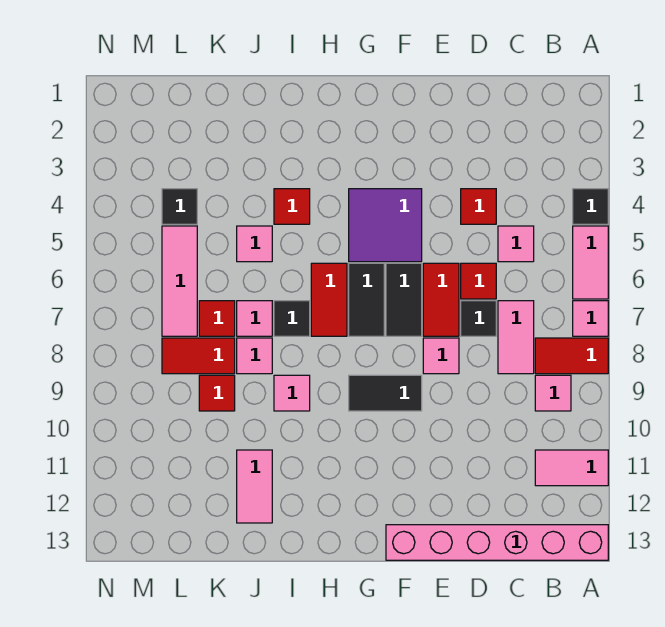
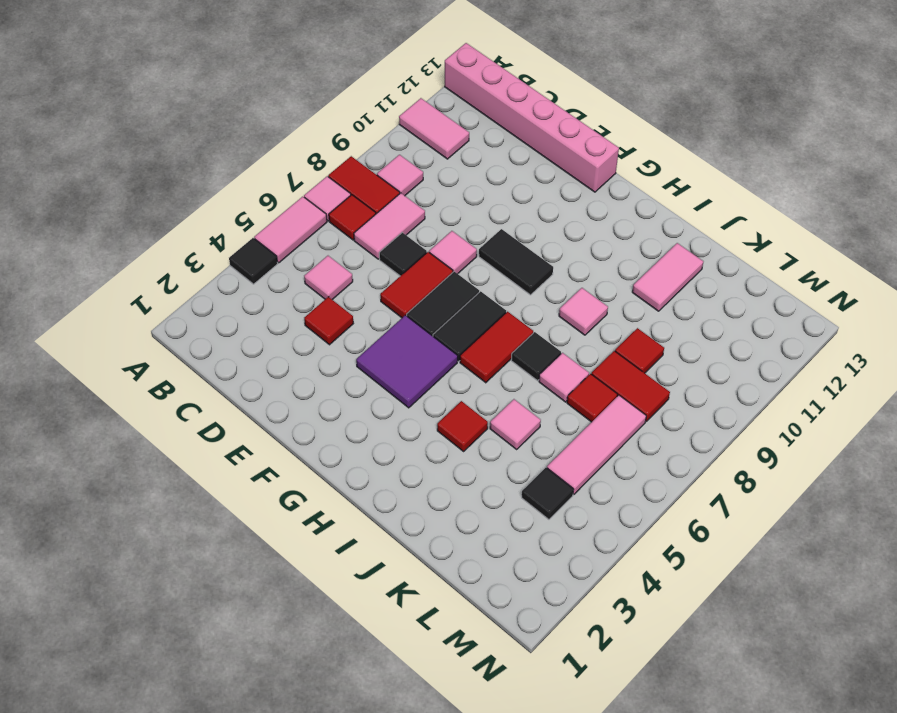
red tile D6 level 1 -> red tile B7 level 1
pink tile J8 level 1 -> none

